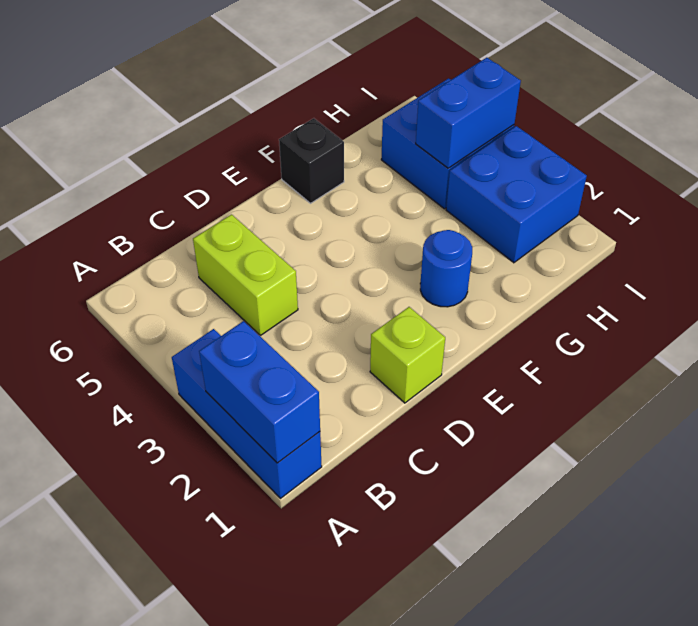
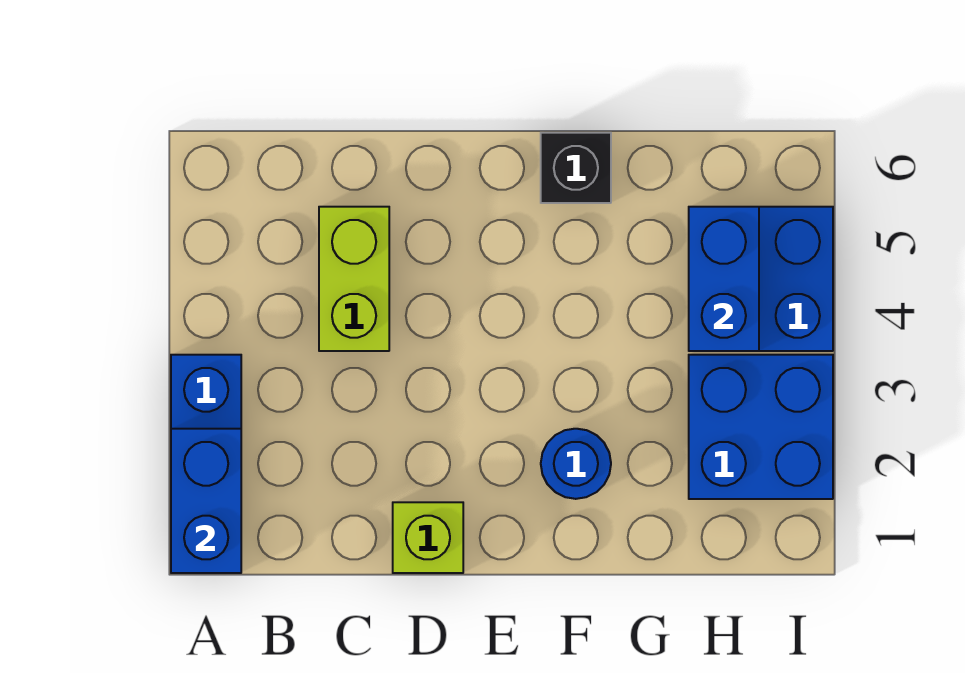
blue brick H4:I4 level 2 -> blue brick H4:H5 level 2

